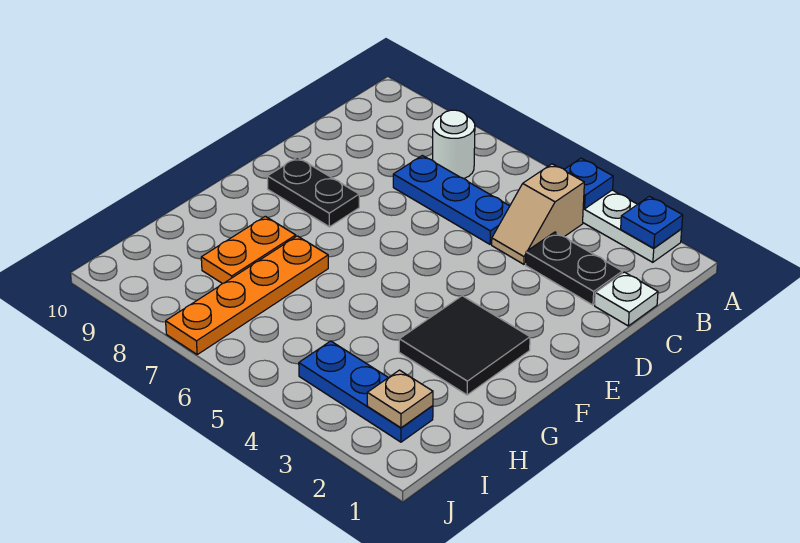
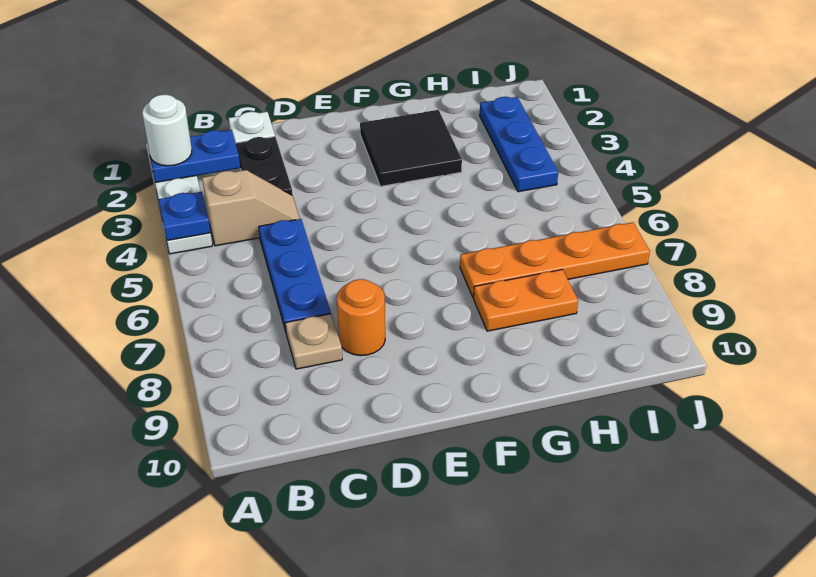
blue plate A2 level 2 -> blue plate A2:B2 level 2
white round brick B7 level 1 -> white round brick A2 level 3
none -> orange round brick D8 level 1
black plate E8:E9 level 1 -> none
tan plate I2 level 2 -> tan plate C8 level 1

